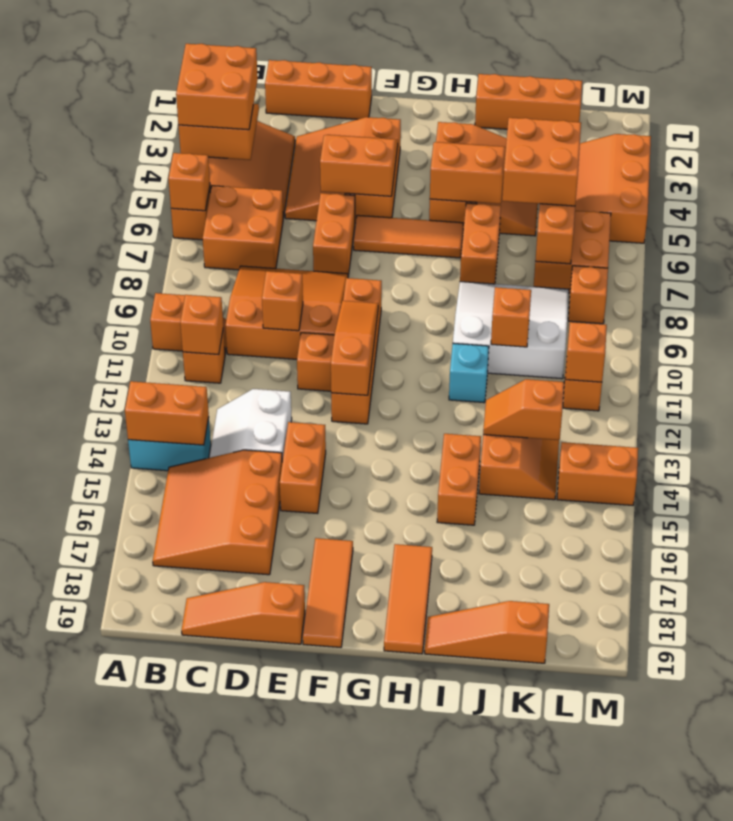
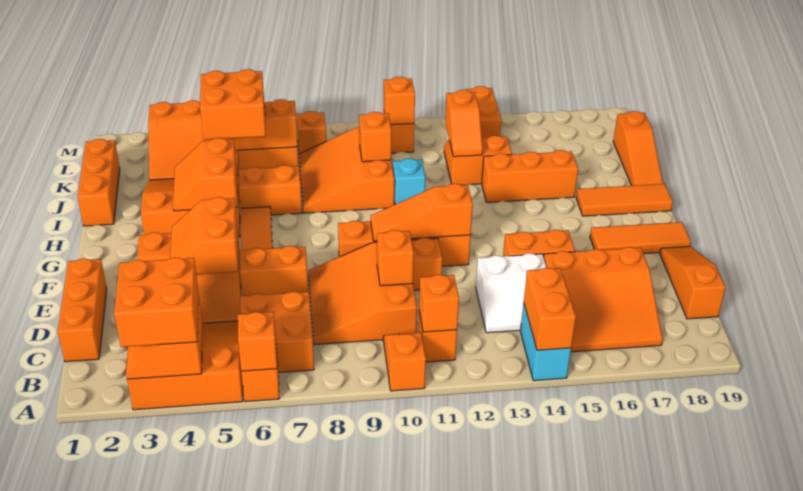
orange slope C19:E19 level 1 top E -> orange slope C19:E19 level 1 top C
white slope I8:K10 level 1 top 10 -> orange slope I8:K10 level 1 top 10
orange brick I14:I15 level 1 -> orange brick I14:I16 level 1

